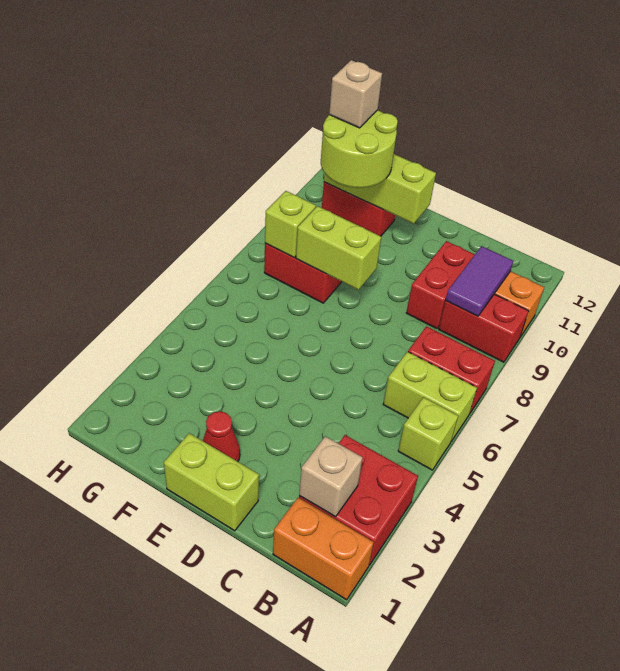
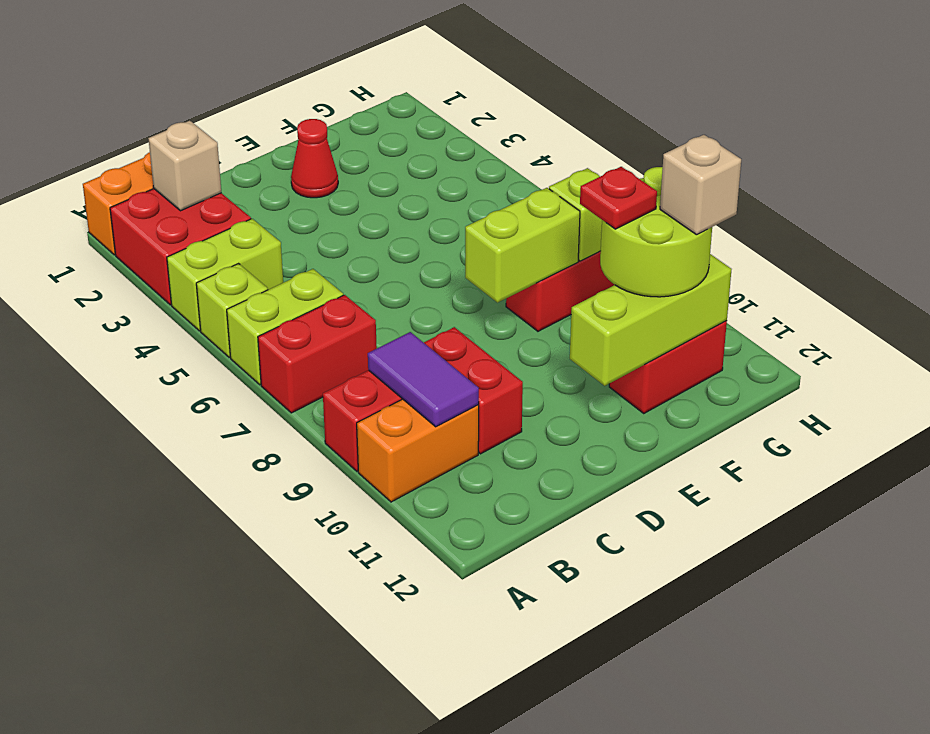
lime brick D1:E1 level 1 -> lime brick A4:B4 level 1
none -> red plate F10 level 4

